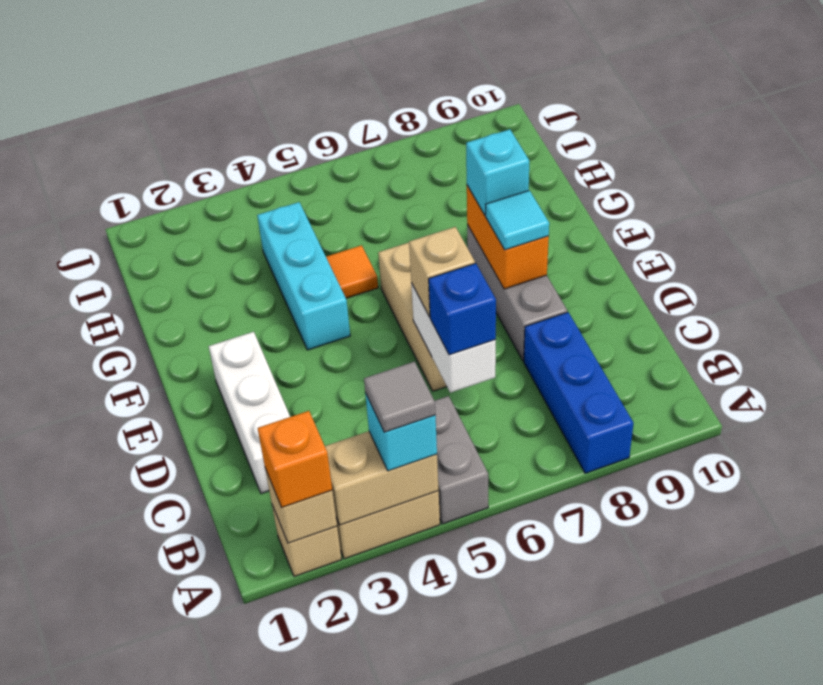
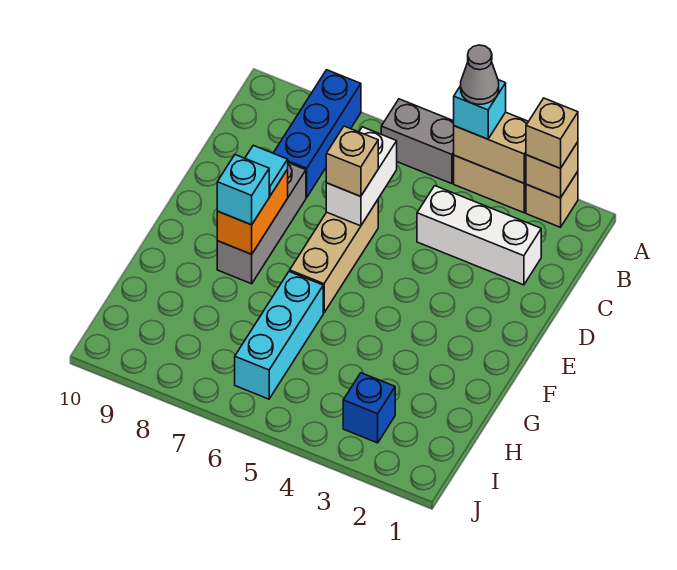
orange brick A2 level 3 -> tan brick A2 level 3
grey tile A4 level 4 -> grey cone A4 level 4
grey brick A5:B5 level 1 -> grey brick A5:A6 level 1
white brick C2:E2 level 1 -> white brick C2:C4 level 1
blue brick C6 level 3 -> blue brick I3 level 1
cyan brick F4:H4 level 1 -> cyan brick G6:I6 level 1
orange tile G5 level 1 -> none

